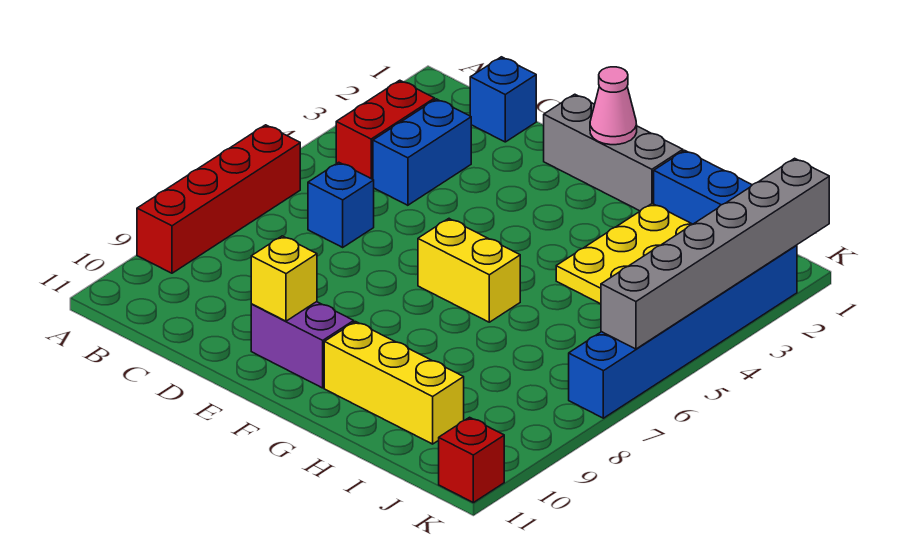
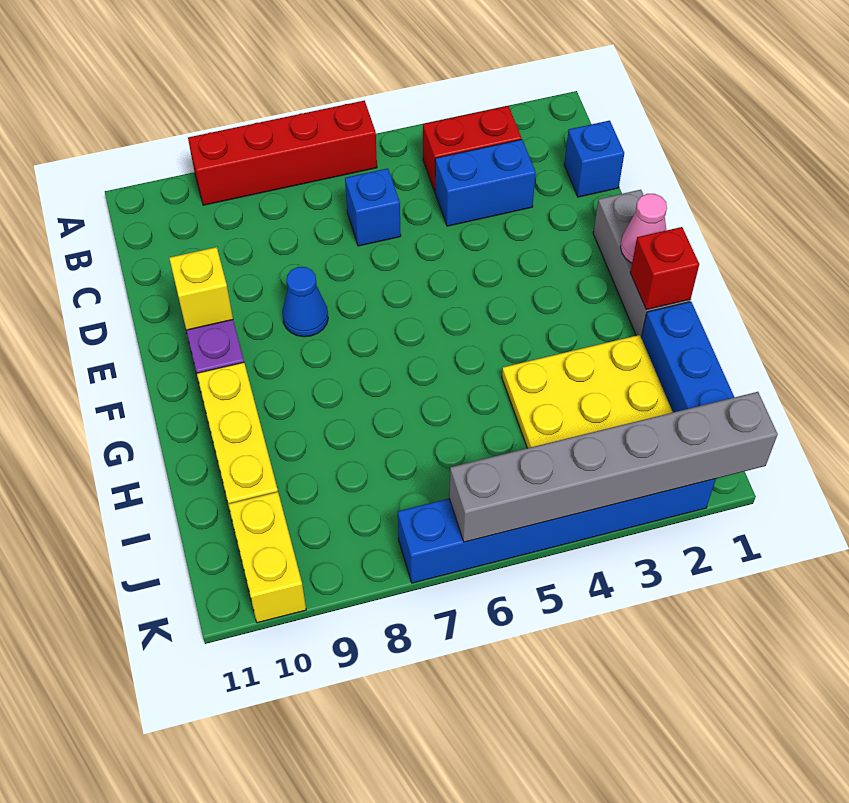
none -> blue cone E8 level 1
yellow brick F6:G6 level 1 -> yellow brick J10:K10 level 1
red brick K11 level 1 -> red brick G1 level 2

